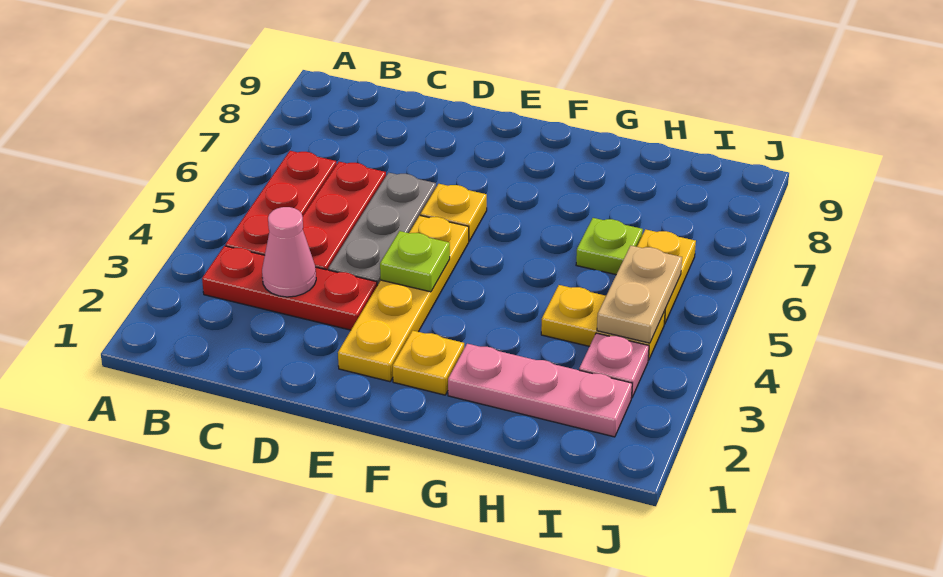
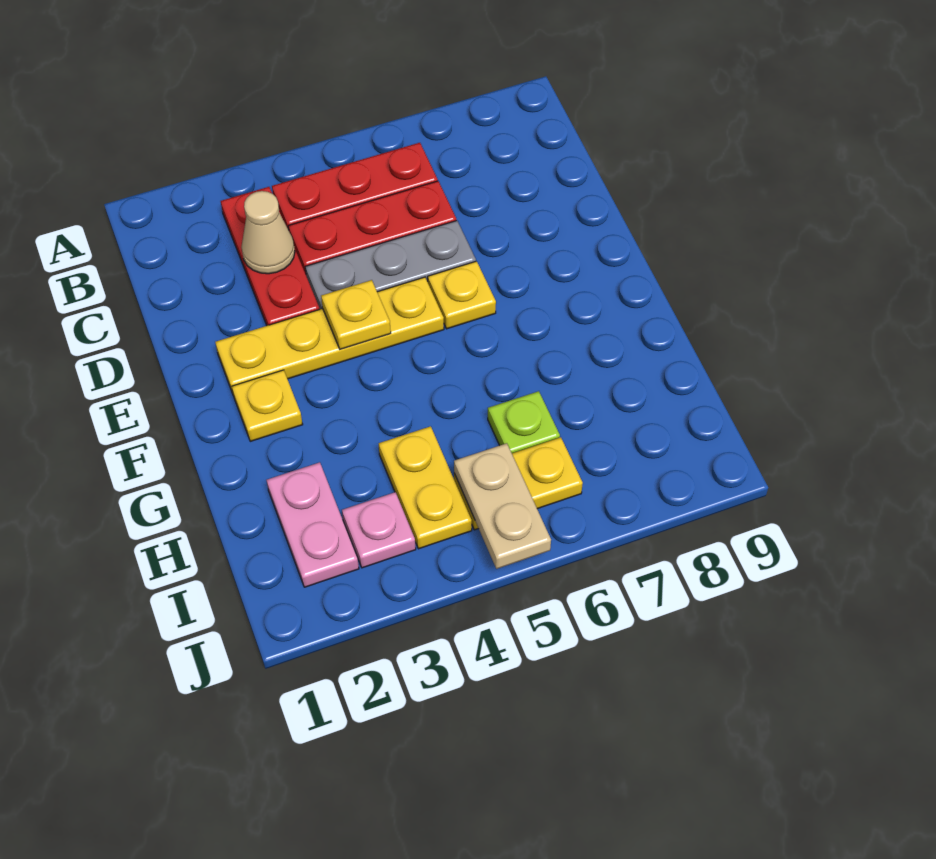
pink cone C3 level 2 -> tan cone C3 level 2
lime plate E4 level 2 -> yellow plate E4 level 2
pink plate G2:I2 level 1 -> pink plate H2:I2 level 1
tan plate I4:I5 level 2 -> tan plate I5:J5 level 2

